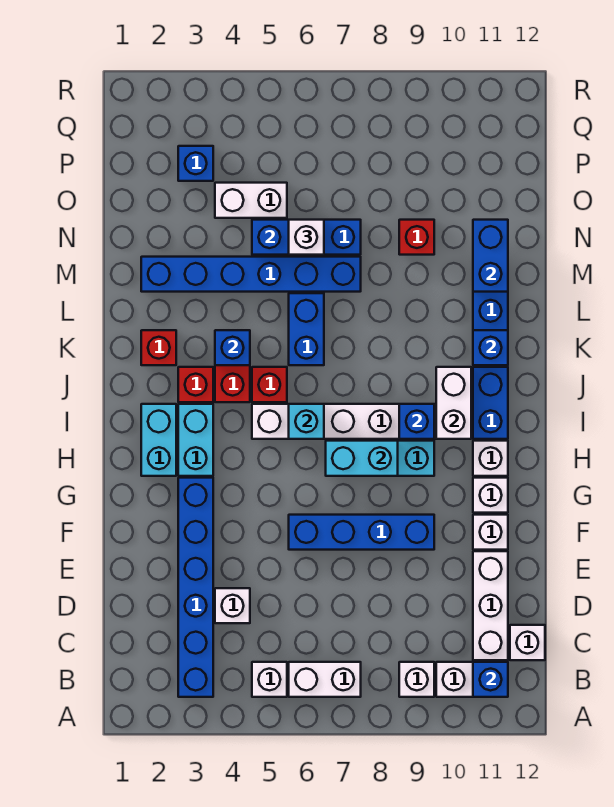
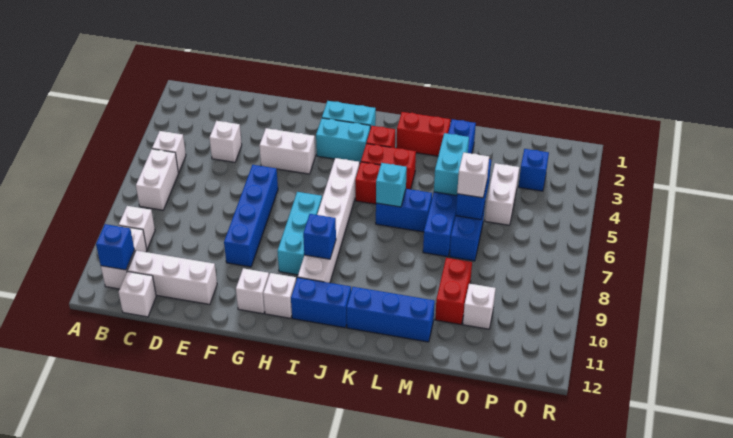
blue brick B3:G3 level 1 -> none
white brick F11 level 1 -> white brick O10 level 1
cyan brick H7:H8 level 2 -> cyan brick M4:M5 level 2
cyan brick I6 level 2 -> cyan brick K6 level 2
white brick I10:J10 level 2 -> white brick F4:G4 level 1
red brick K2 level 1 -> red brick K2:L2 level 1
blue brick K4 level 2 -> none
blue brick K11 level 2 -> none
blue brick M11:N11 level 2 -> none
red brick N9 level 1 -> red brick N9:N10 level 1

